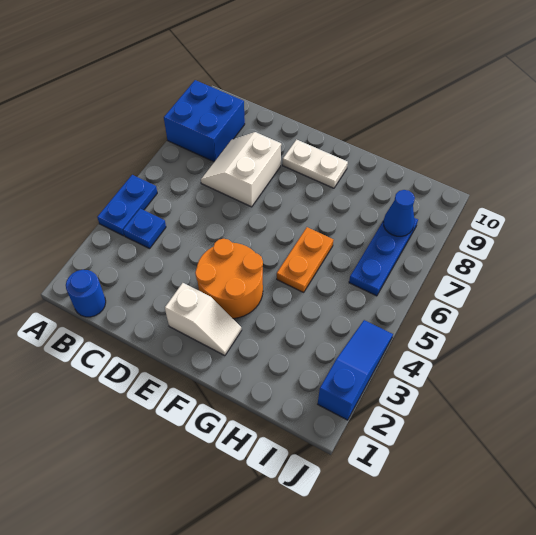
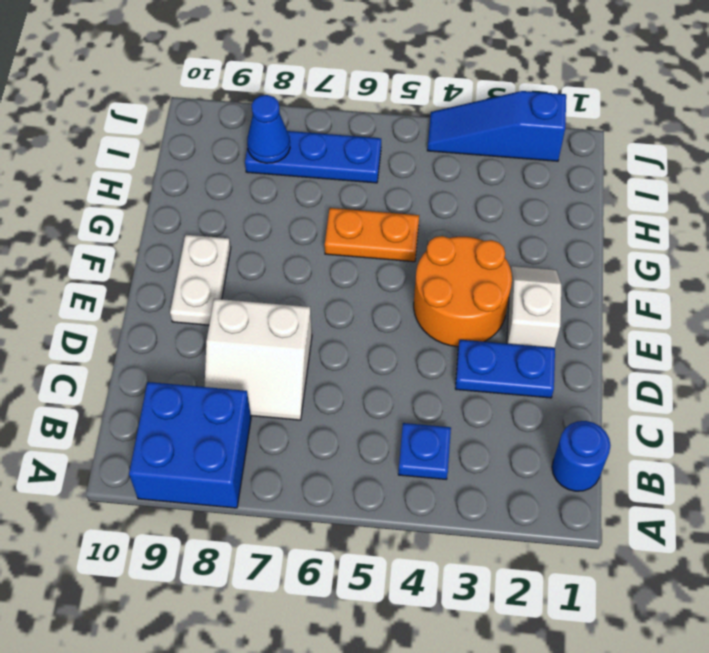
blue plate A4:A5 level 1 -> blue plate D2:D3 level 1

